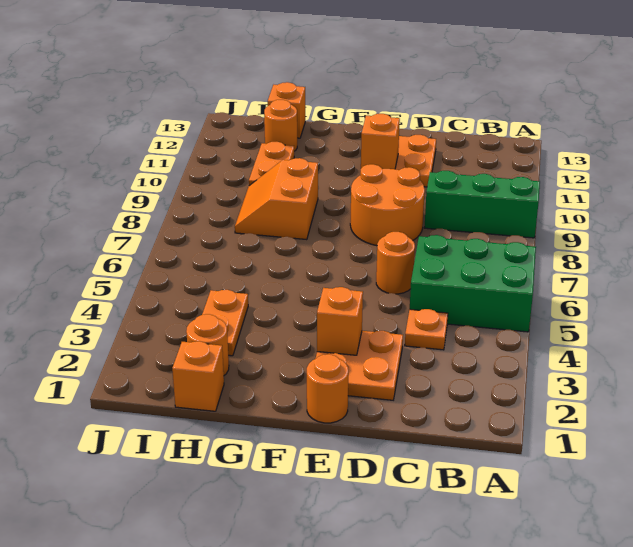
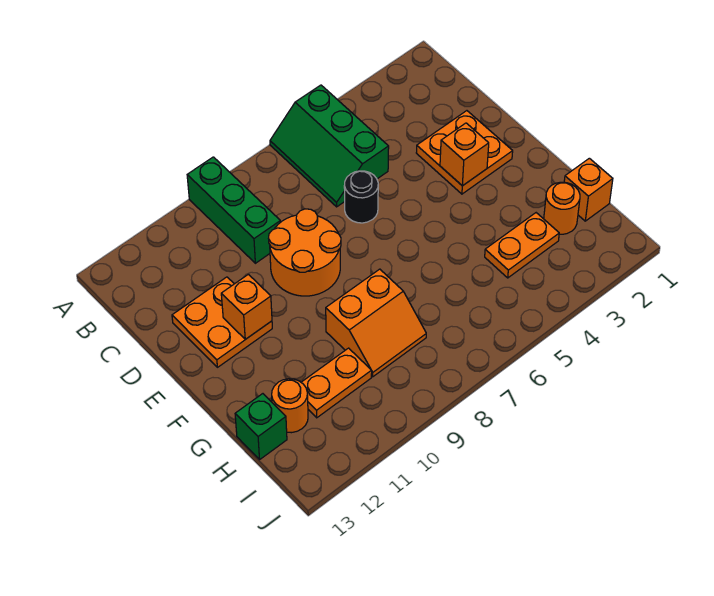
green brick A5:C6 level 1 -> green slope A5:C6 level 1 top 5
orange plate C4 level 1 -> none
orange round brick D6 level 1 -> black round brick D6 level 1
orange round brick E1 level 1 -> none
orange brick H13 level 1 -> green brick H13 level 1

